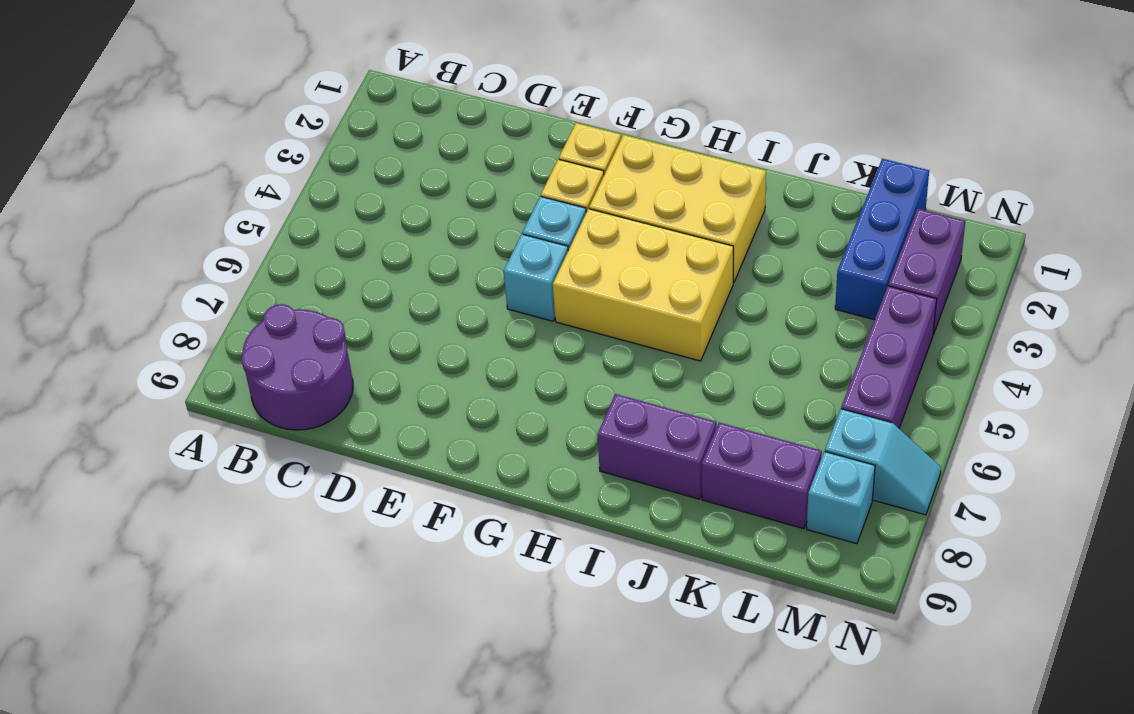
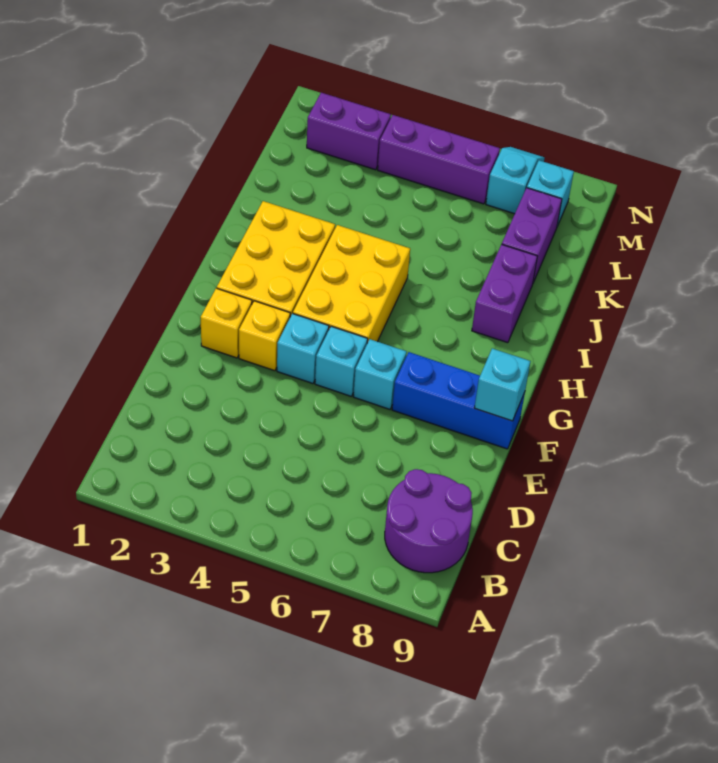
none -> cyan brick F6 level 1
none -> cyan brick F9 level 2
blue brick L1:L3 level 1 -> blue brick F7:F9 level 1

